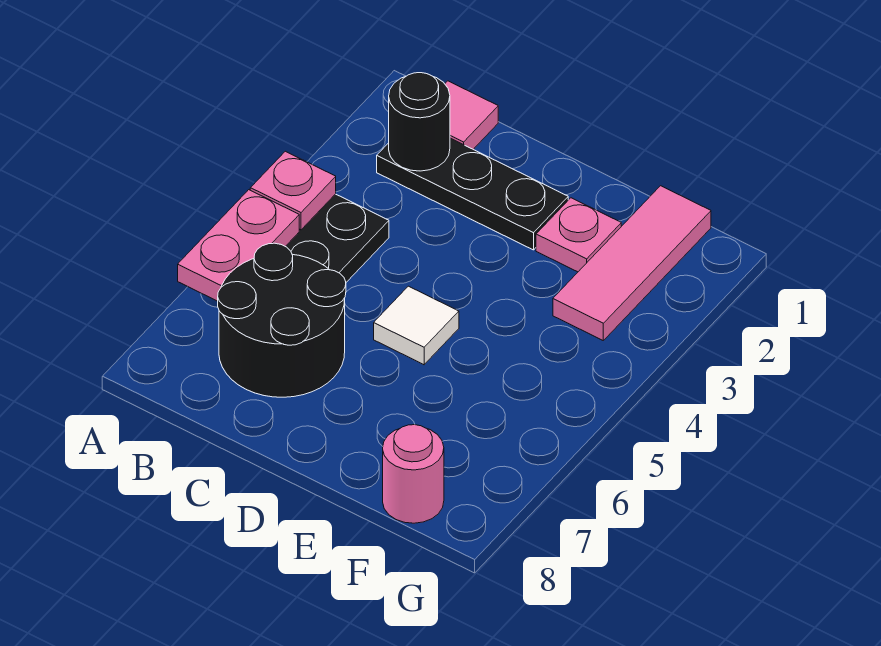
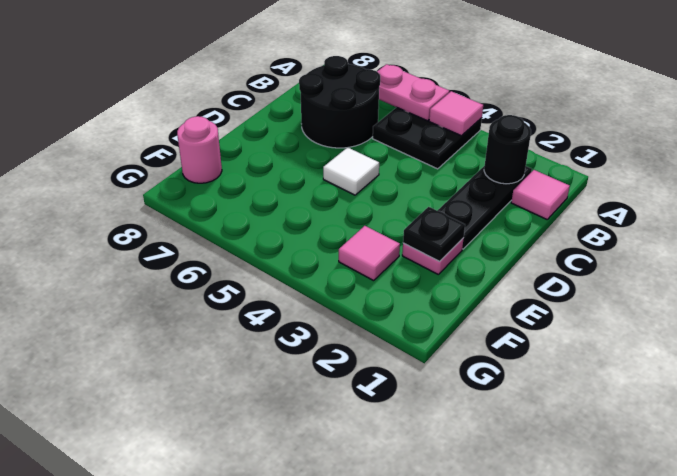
pink plate A4 level 2 -> pink tile A4 level 2
none -> black plate E2 level 2
pink tile F1:F3 level 1 -> pink tile F3 level 1

